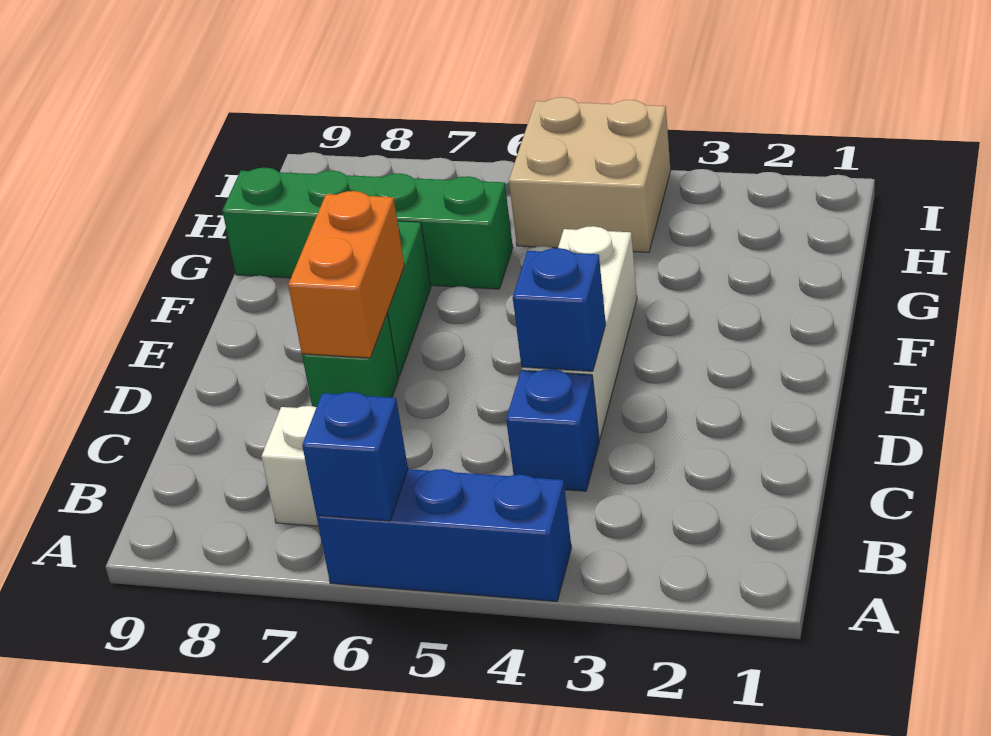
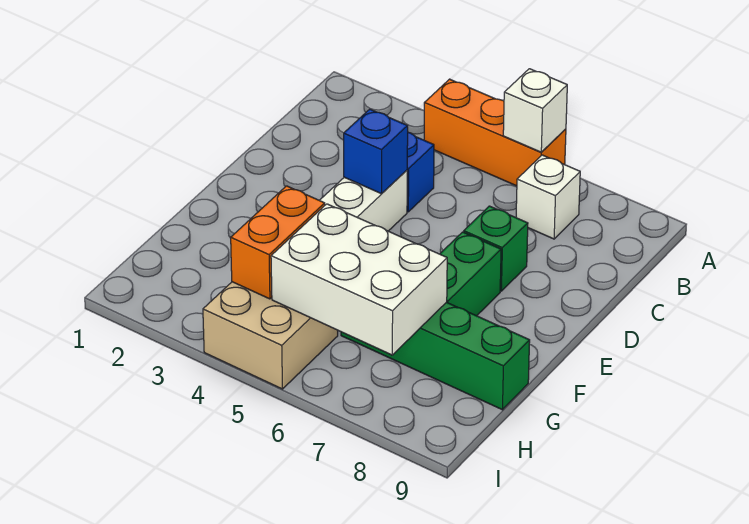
blue brick A4:A6 level 1 -> orange brick A4:A6 level 1
blue brick A6 level 2 -> white brick A6 level 2
orange brick D7:E7 level 2 -> orange brick G4:H4 level 2
none -> white brick G5:H7 level 2

